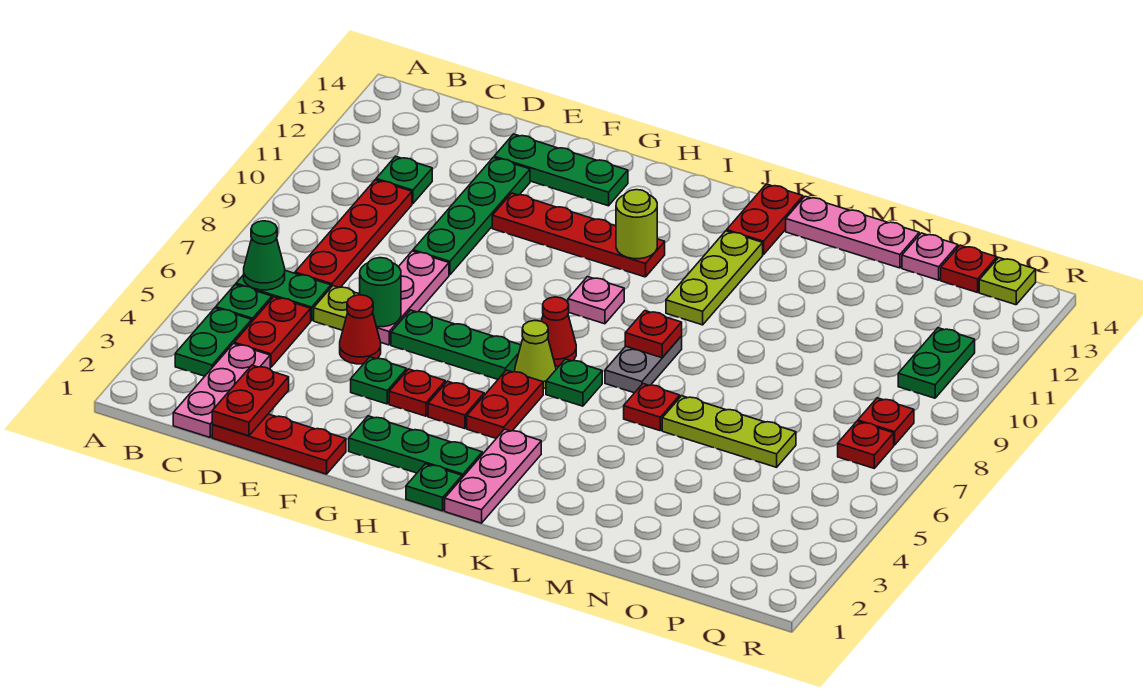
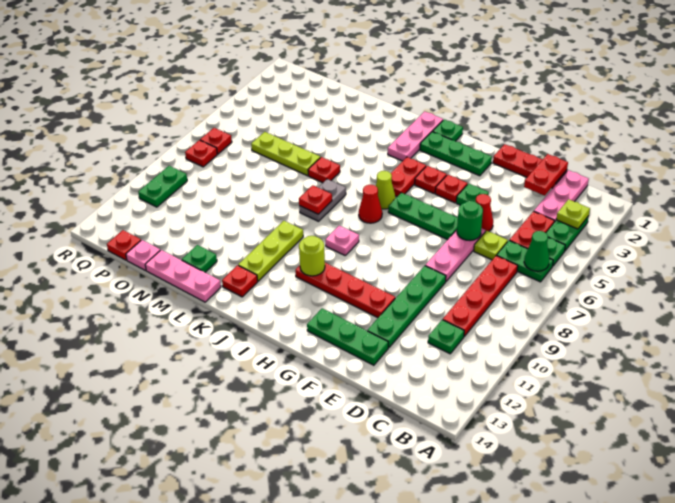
green plate J6 level 1 -> green plate M13 level 1
red plate K13:K14 level 1 -> red plate K13 level 1
lime plate Q14 level 1 -> lime plate B3 level 2

